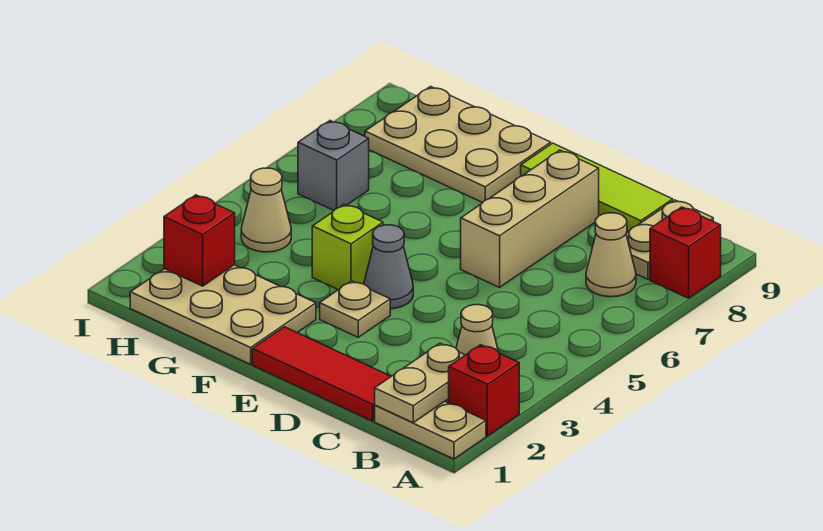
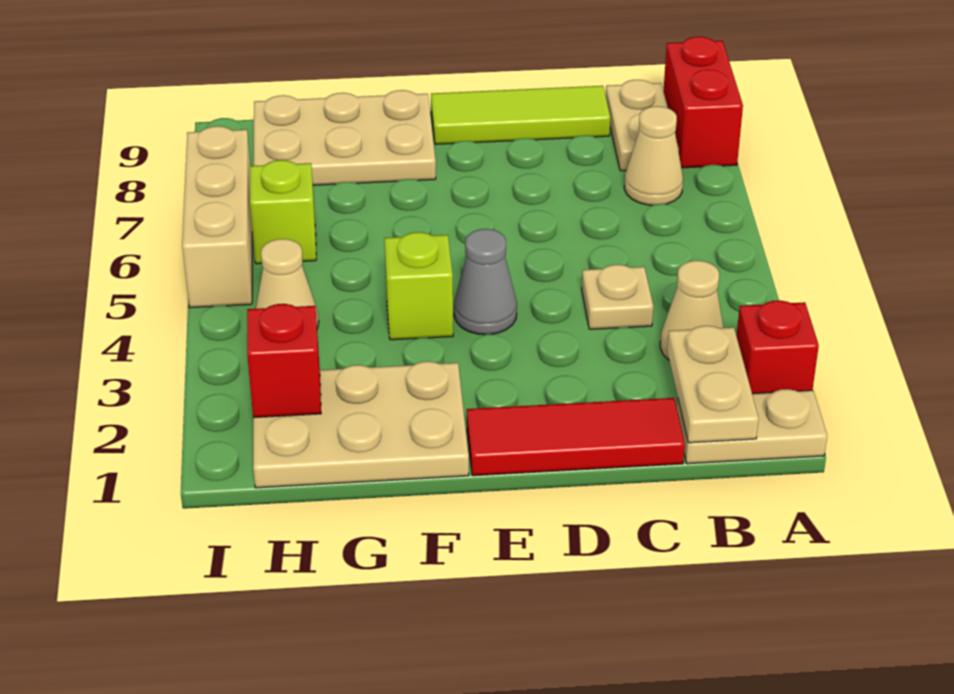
red brick A8 level 1 -> red brick A8:A9 level 1
tan brick D6:D8 level 1 -> tan brick I5:I7 level 1
tan plate E3 level 1 -> tan plate C4 level 1
grey brick H6 level 1 -> lime brick H6 level 1

